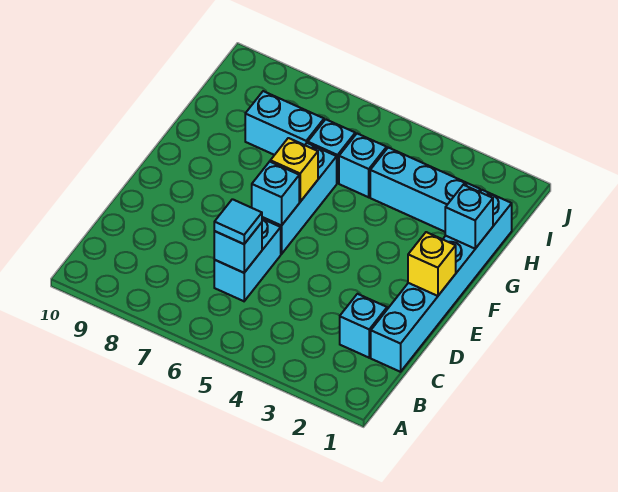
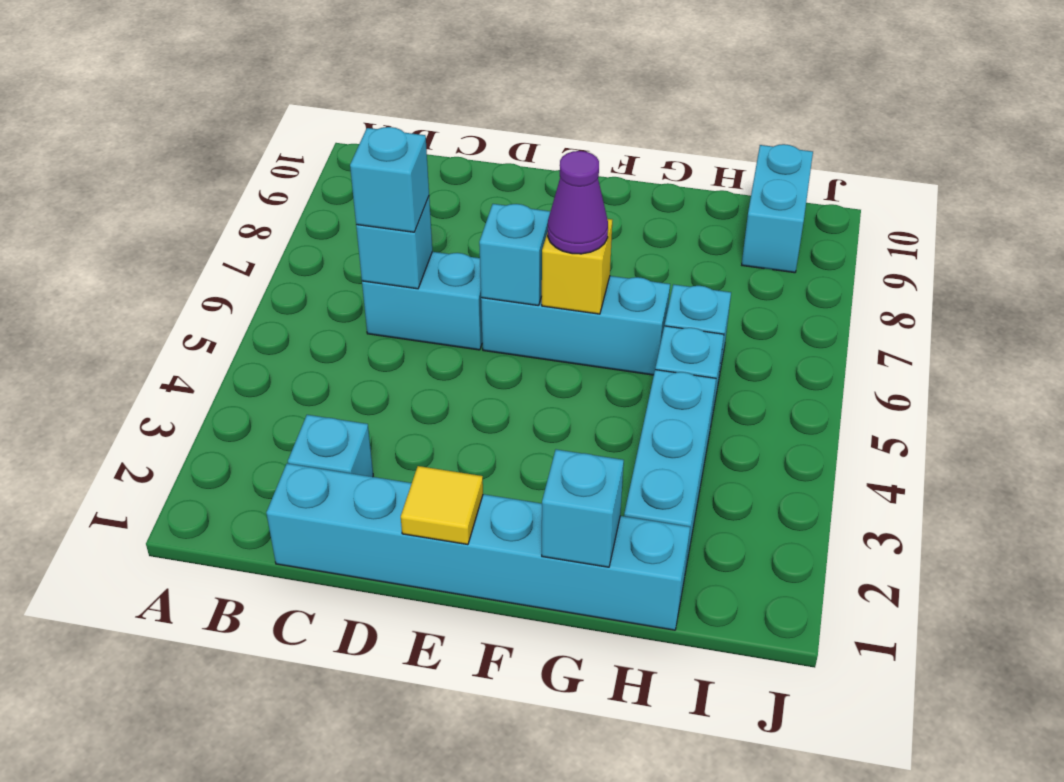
cyan tile C6 level 3 -> cyan brick C6 level 3
yellow brick E1 level 2 -> yellow tile E1 level 2
none -> purple cone F6 level 3
cyan brick H7:H8 level 1 -> cyan brick I9:I10 level 1

